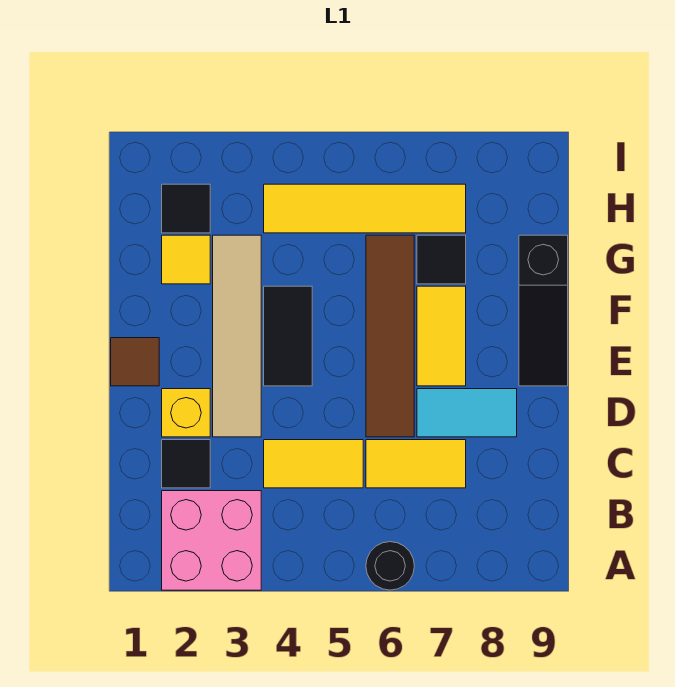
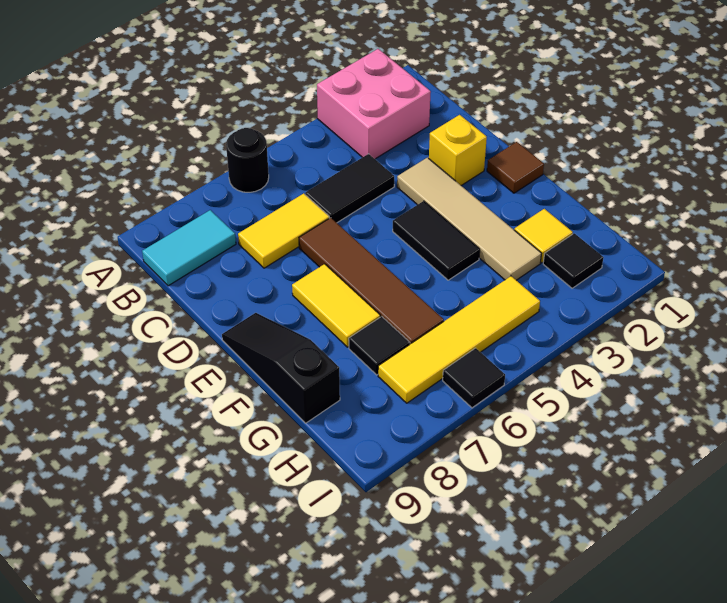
black tile C2 level 1 -> black tile I6 level 1
yellow tile C4:C5 level 1 -> black tile C4:C5 level 1
cyan tile D7:D8 level 1 -> cyan tile B8:B9 level 1

